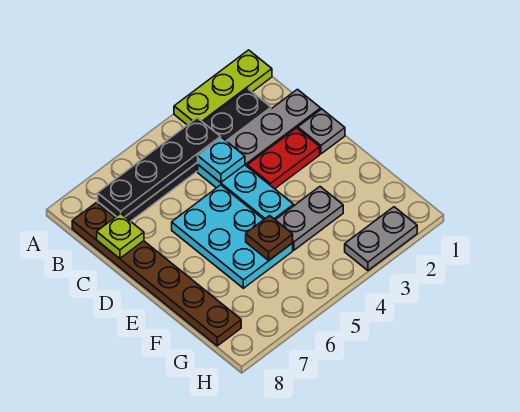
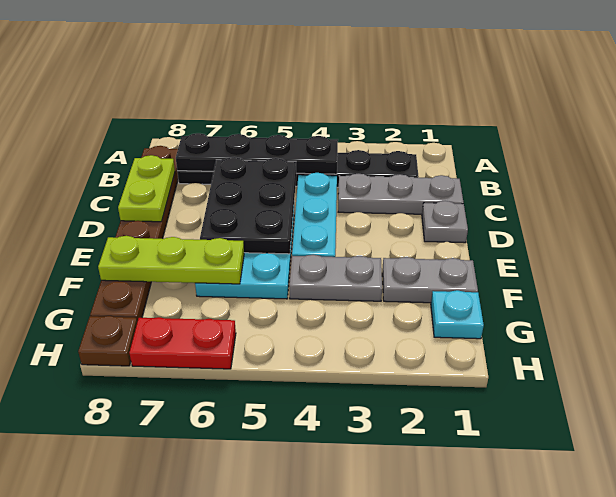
lime plate A1:A3 level 1 -> lime plate F6:F8 level 2
cyan plate C4 level 2 -> cyan plate G1 level 1
none -> black plate C5:E6 level 2
lime plate C8 level 2 -> lime plate C8:D8 level 2
red plate D2:D3 level 1 -> red plate H6:H7 level 1
brown plate F5 level 2 -> brown plate H8 level 1
grey plate H2:H3 level 1 -> grey plate F1:F2 level 1

